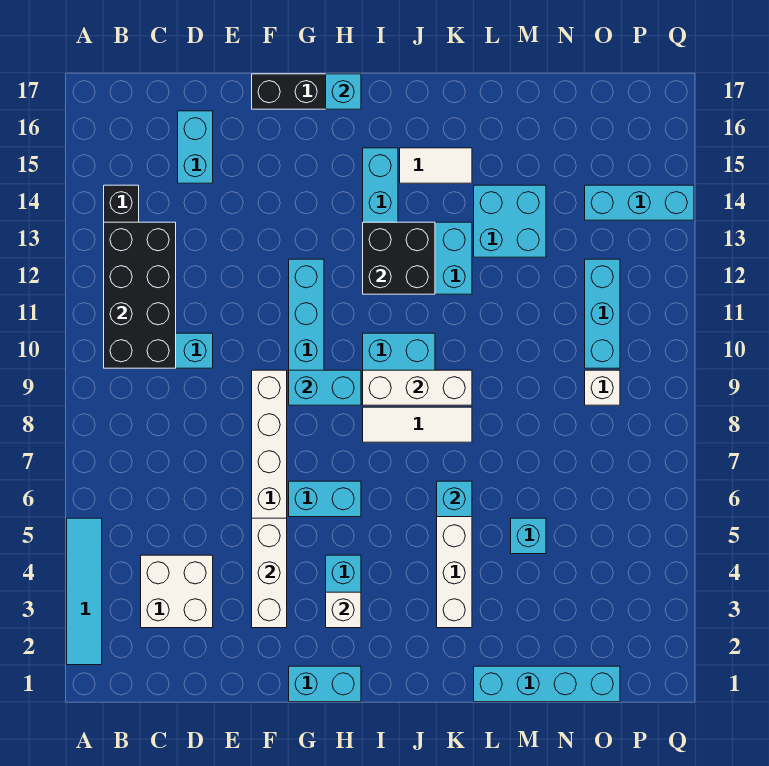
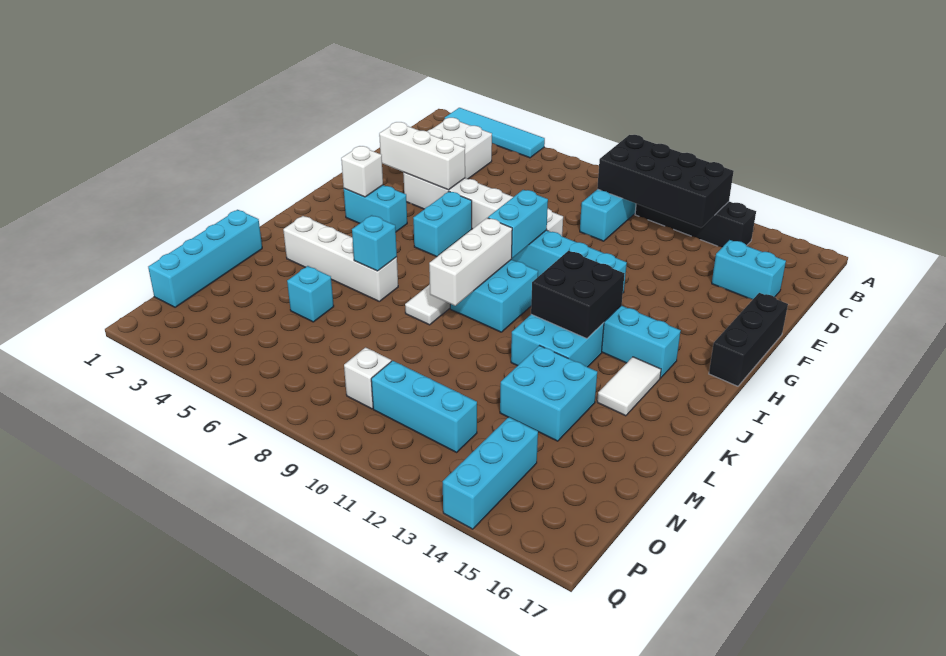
cyan brick G1:H1 level 1 -> none
cyan brick H17 level 2 -> none

